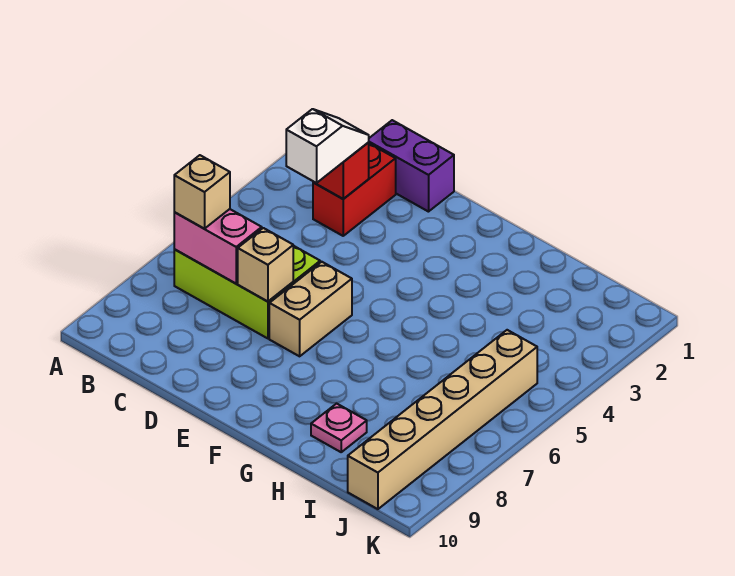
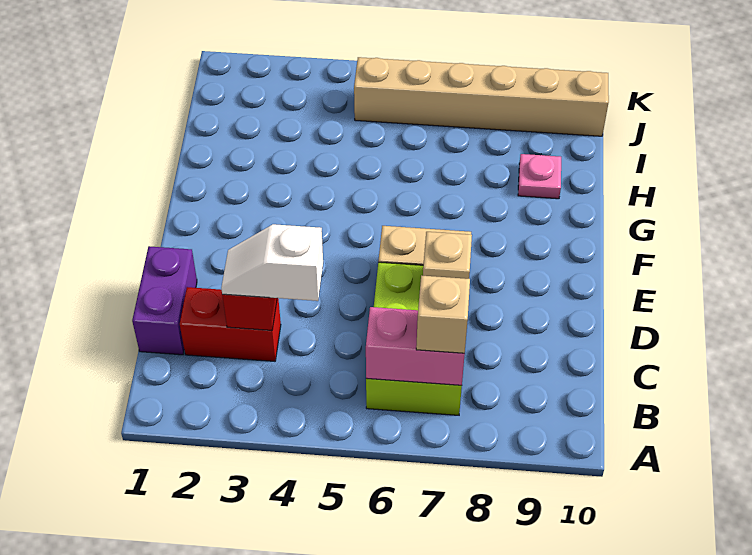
pink brick B7:C7 level 2 -> pink brick B6:B7 level 2

